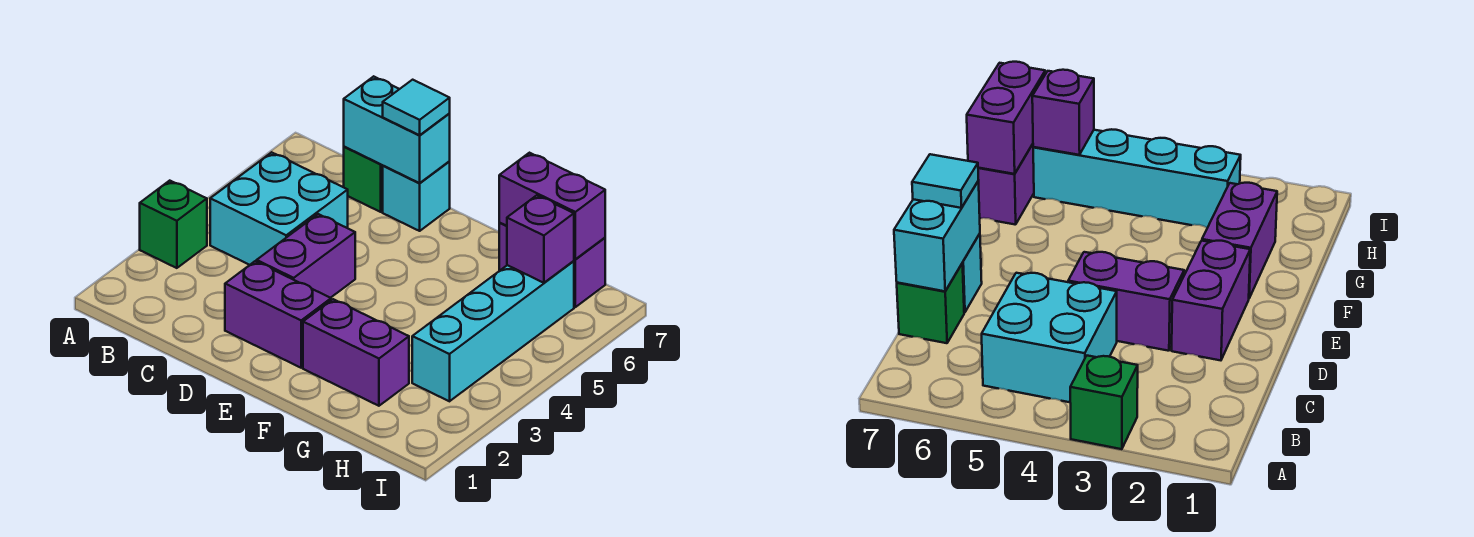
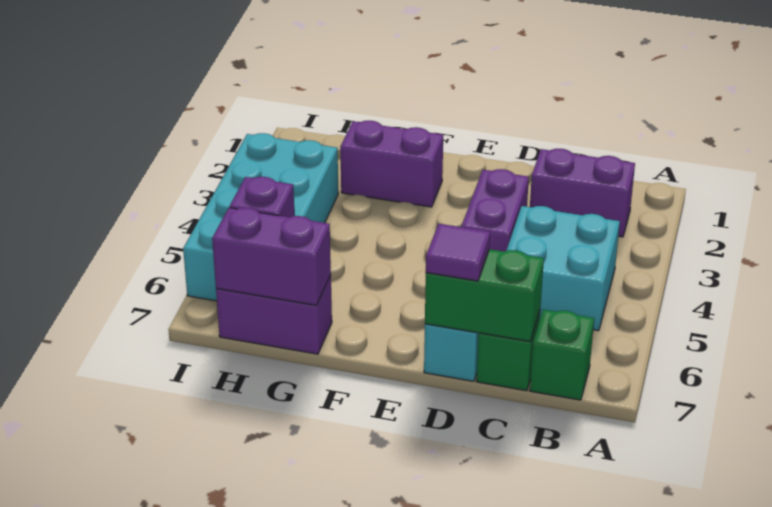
green brick A3 level 1 -> green brick B7 level 1
cyan brick C7:D7 level 2 -> green brick C7:D7 level 2
purple brick D2:E2 level 1 -> purple brick B2:C2 level 1
cyan tile D7 level 3 -> purple tile D7 level 3
cyan brick H3:H6 level 1 -> cyan brick H3:I6 level 1

